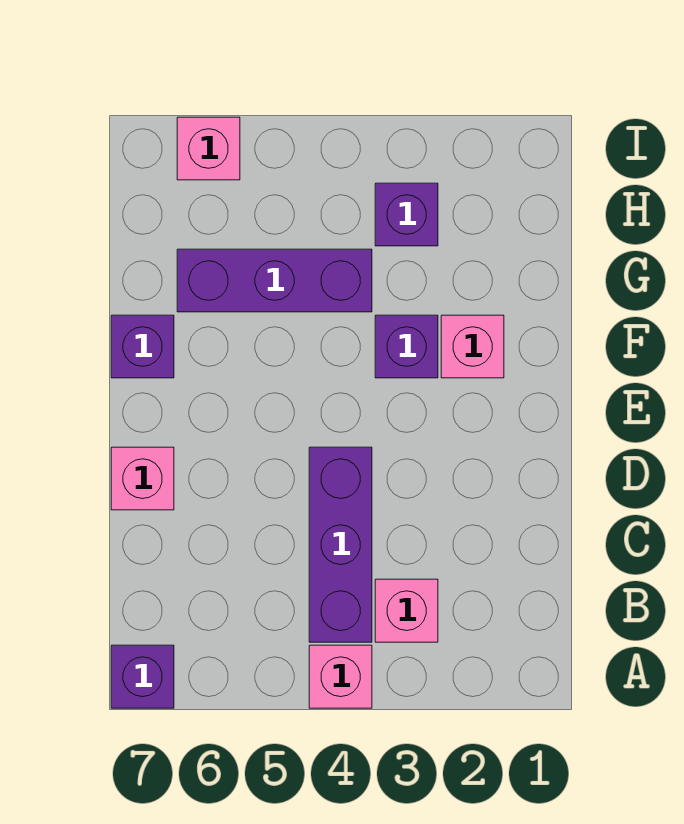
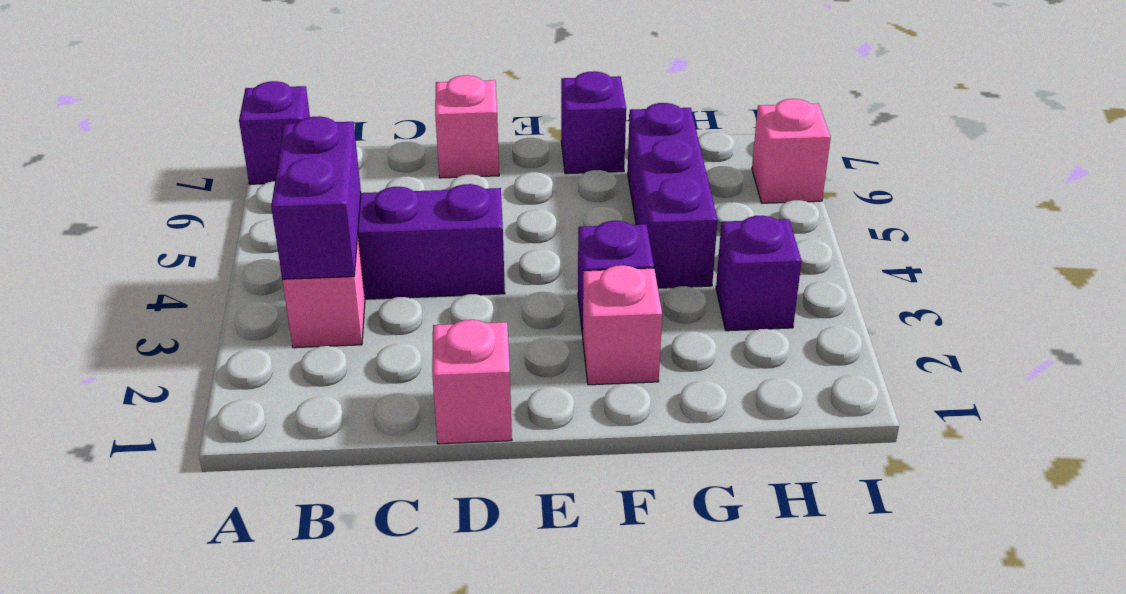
pink brick A4 level 1 -> pink brick D1 level 1
none -> purple brick B3:B4 level 2

